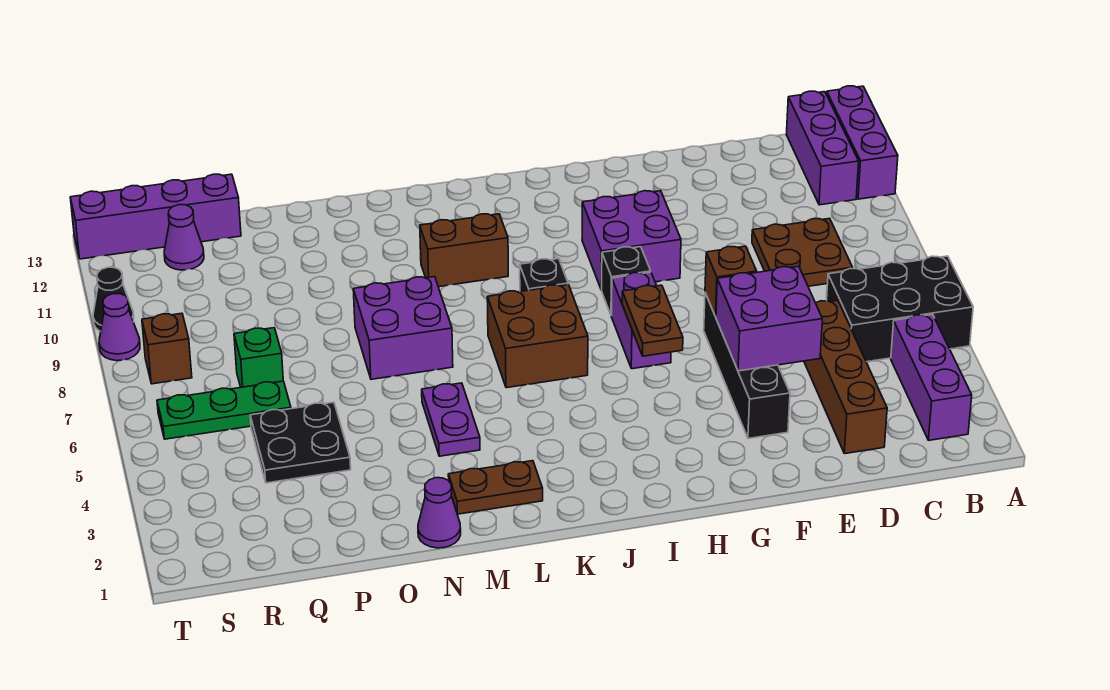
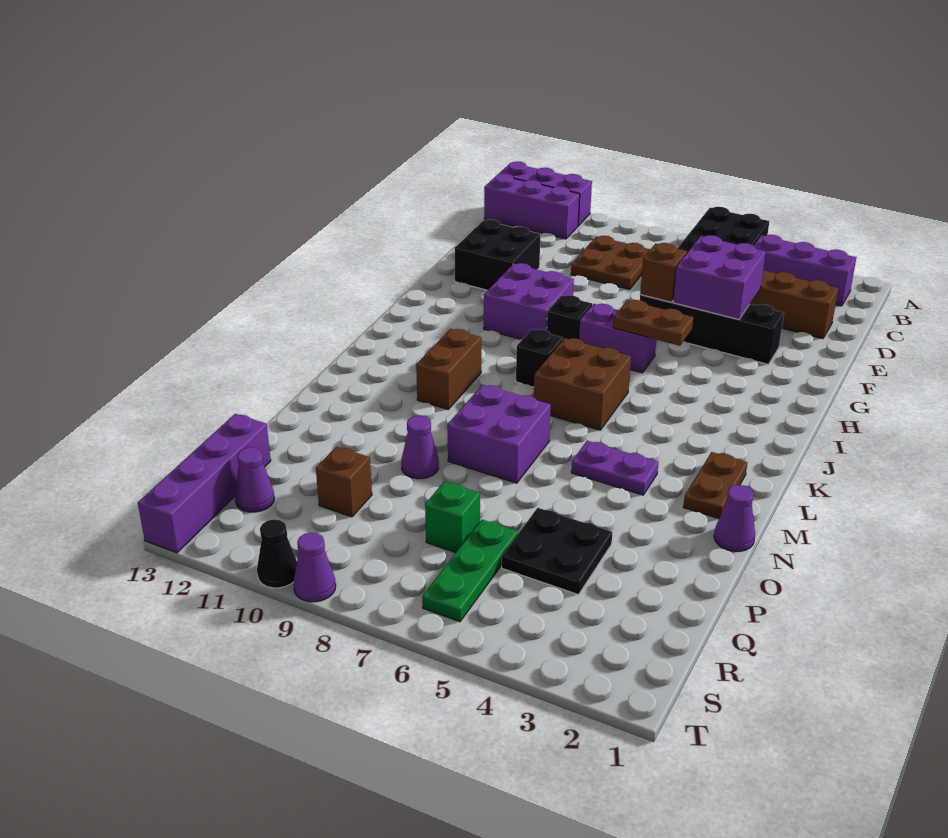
none -> black brick E11:F12 level 1
none -> purple cone O9 level 1
brown brick S8 level 1 -> brown brick Q10 level 1

